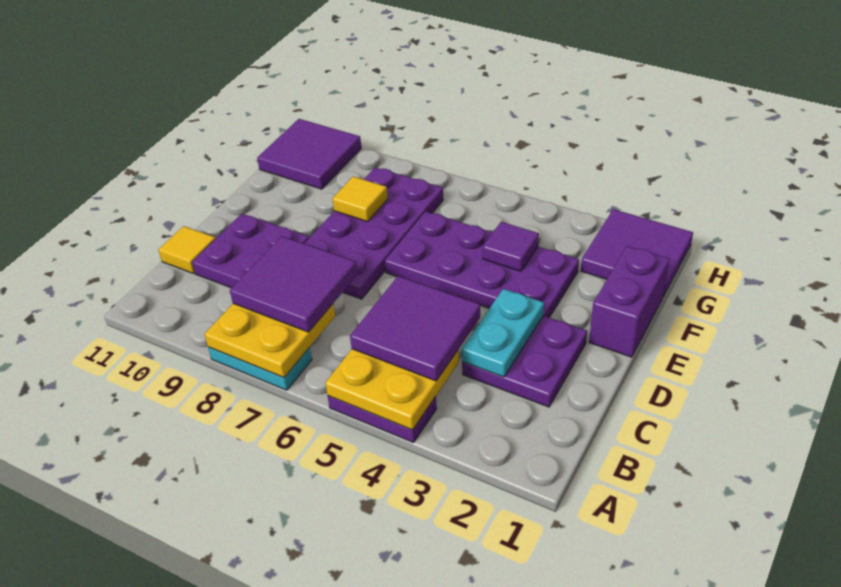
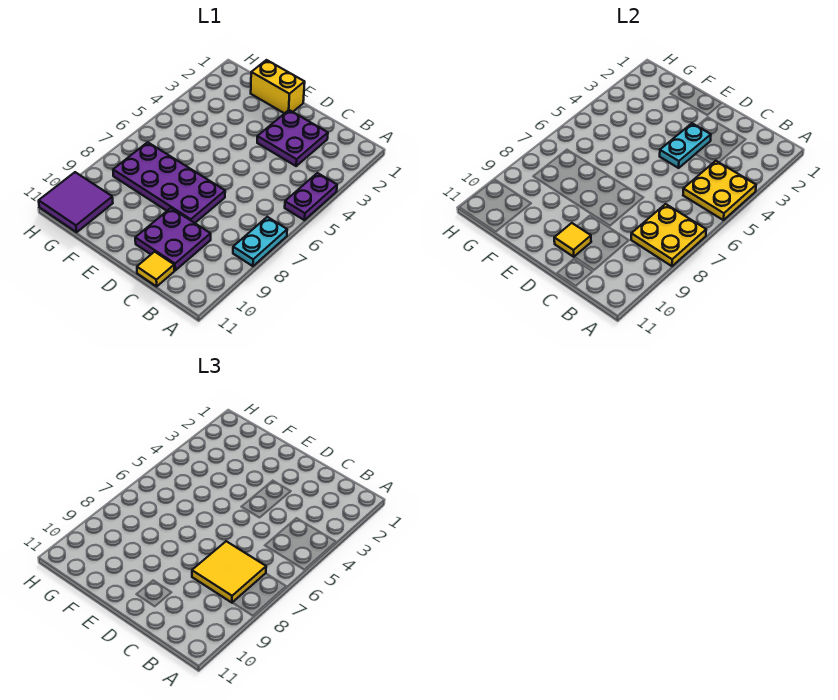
purple tile B4:C5 level 3 -> none
purple tile B7:C8 level 3 -> yellow tile B7:C8 level 3
cyan plate C3:D3 level 2 -> cyan plate D3:D4 level 2
purple brick E1:F1 level 1 -> yellow brick E1:F1 level 1
purple plate E3:F6 level 1 -> none
purple tile F4 level 2 -> none
yellow tile F8 level 2 -> yellow tile D10 level 2
purple tile G1:H2 level 1 -> none

